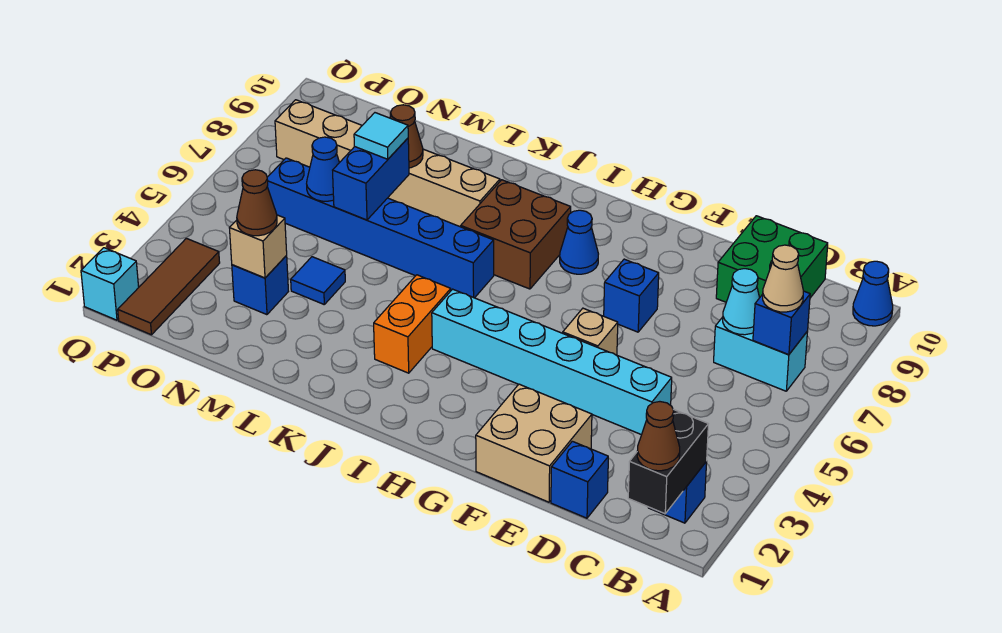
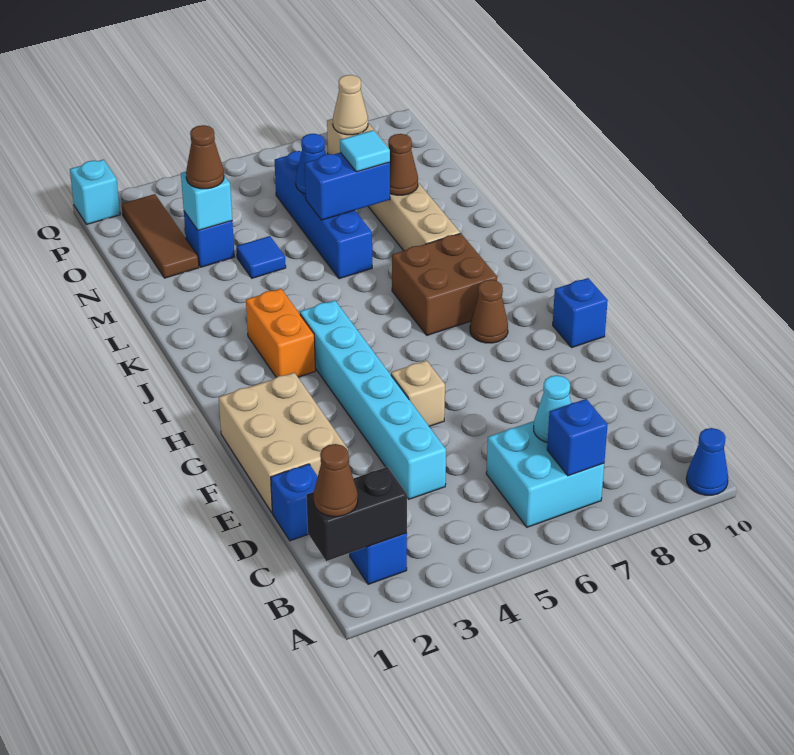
cyan brick B7:C7 level 1 -> cyan brick B6:C7 level 1
tan cone B7 level 3 -> tan cone P8 level 2
green brick C9:D10 level 1 -> none
tan brick E1:F2 level 1 -> tan brick E1:G2 level 1
blue brick F7 level 1 -> blue brick G10 level 1
blue cone H8 level 1 -> brown cone H8 level 1
orange brick J3:J4 level 1 -> orange brick I3:J3 level 1
blue brick J6:O6 level 1 -> blue brick L6:O6 level 1
tan brick N3 level 2 -> cyan brick N3 level 2
brown tile P1:P3 level 1 -> brown tile N2:P2 level 1

